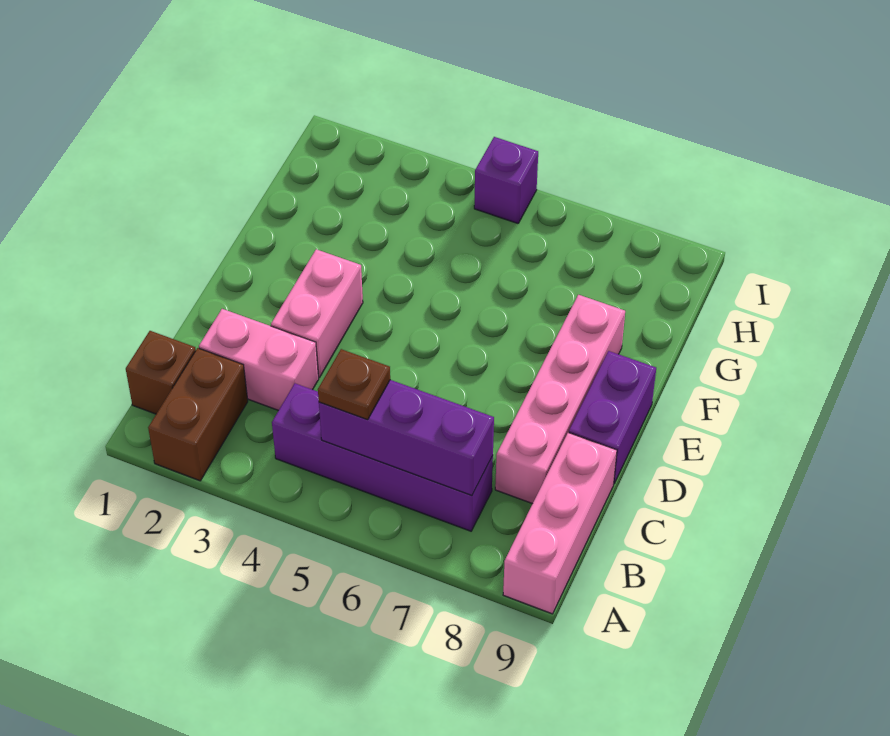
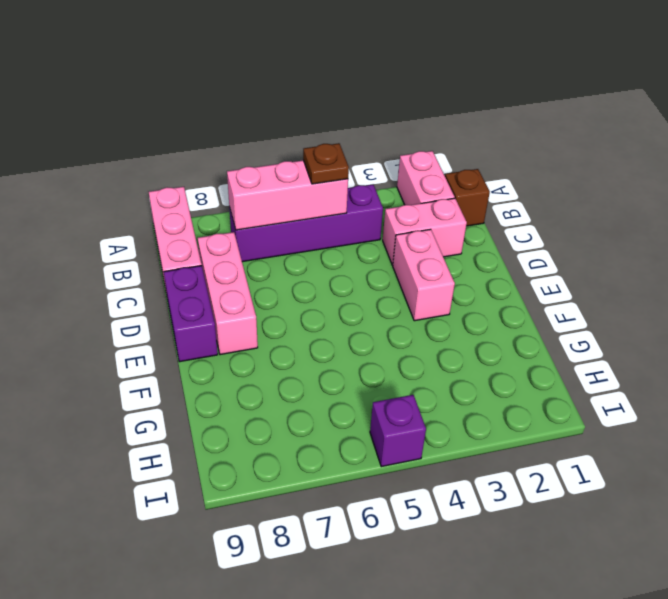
brown brick A2:B2 level 1 -> pink brick A2:B2 level 1
purple brick B5:B7 level 2 -> pink brick B5:B7 level 2
pink brick C8:F8 level 1 -> pink brick C8:E8 level 1

